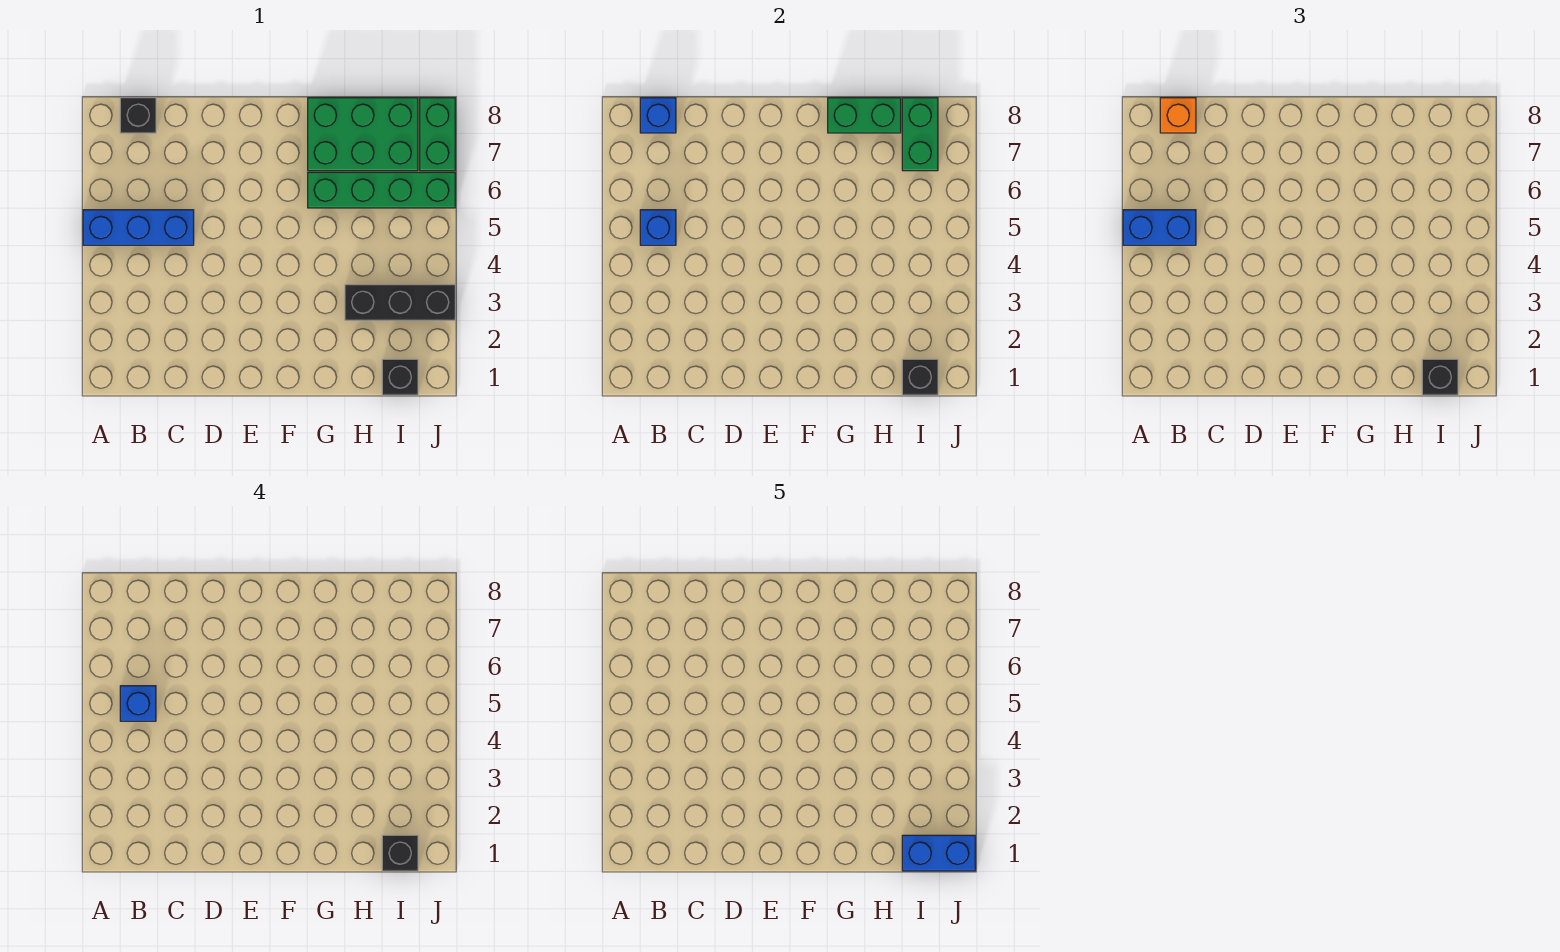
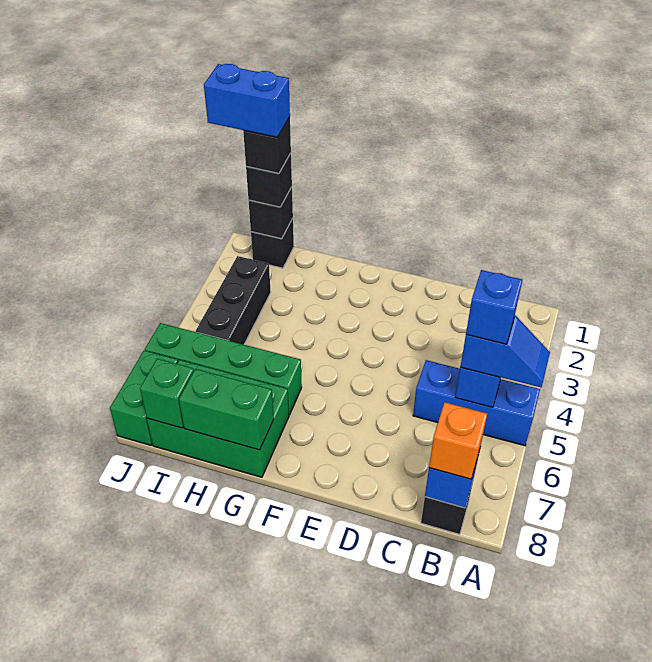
blue brick A5:B5 level 3 -> blue slope A5:B5 level 3 top B
black brick H3:J3 level 1 -> black brick I3:I5 level 1
green brick I7:I8 level 2 -> green brick I8 level 2

